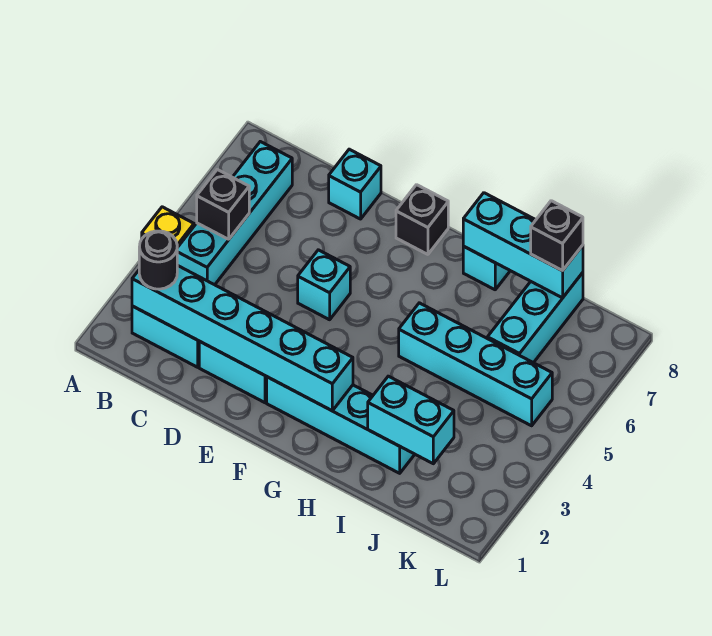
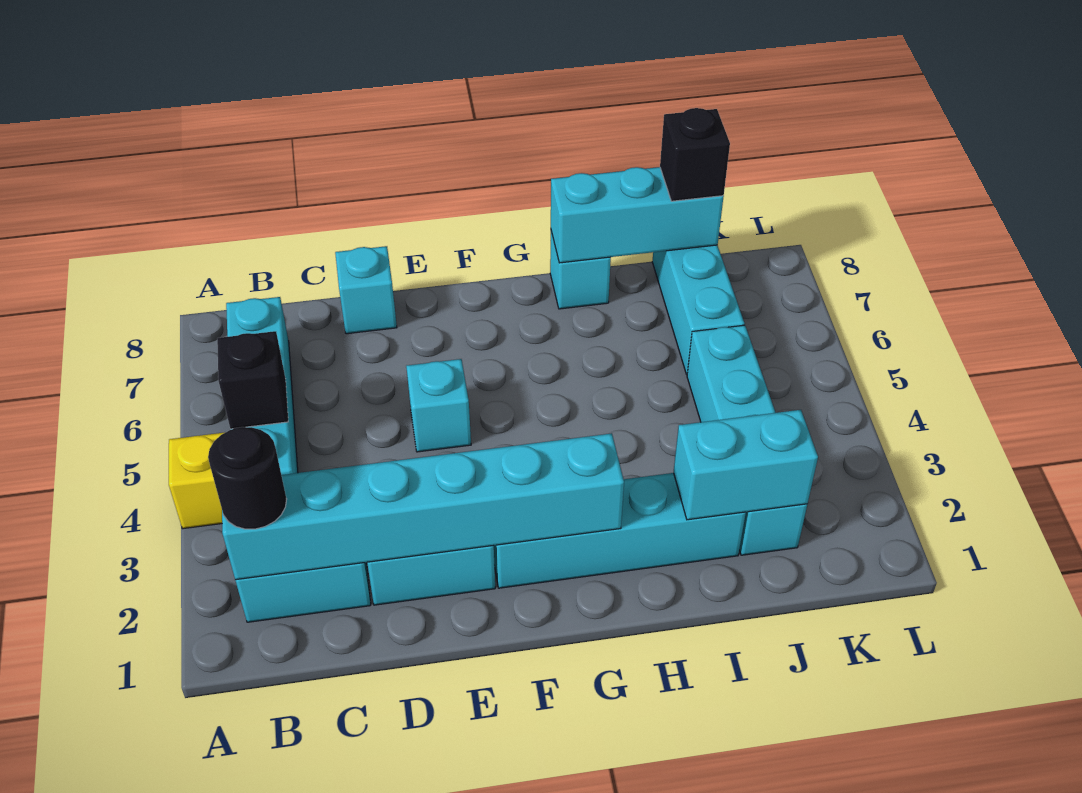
black brick F8 level 1 -> none
cyan brick H5:K5 level 1 -> cyan brick J2:J5 level 1

